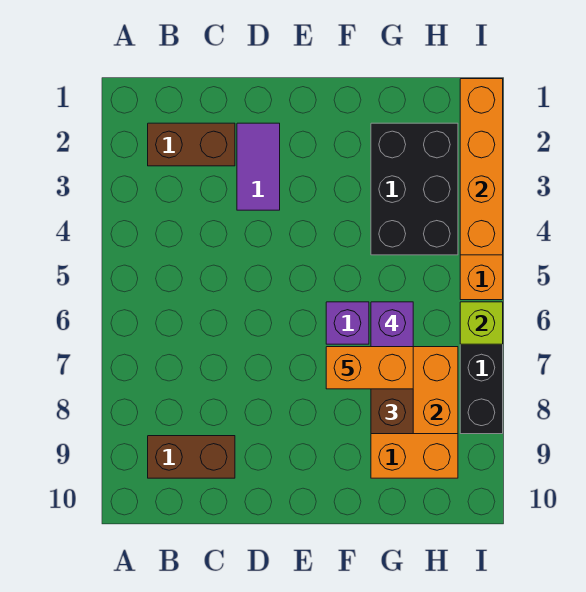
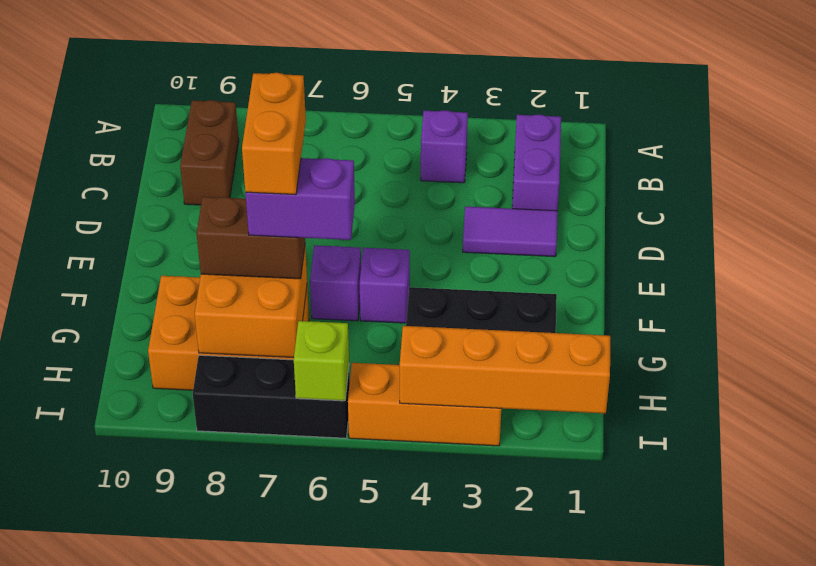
brown brick B2:C2 level 1 -> purple brick B2:C2 level 1
none -> purple brick B4 level 1
none -> purple brick F5 level 1

